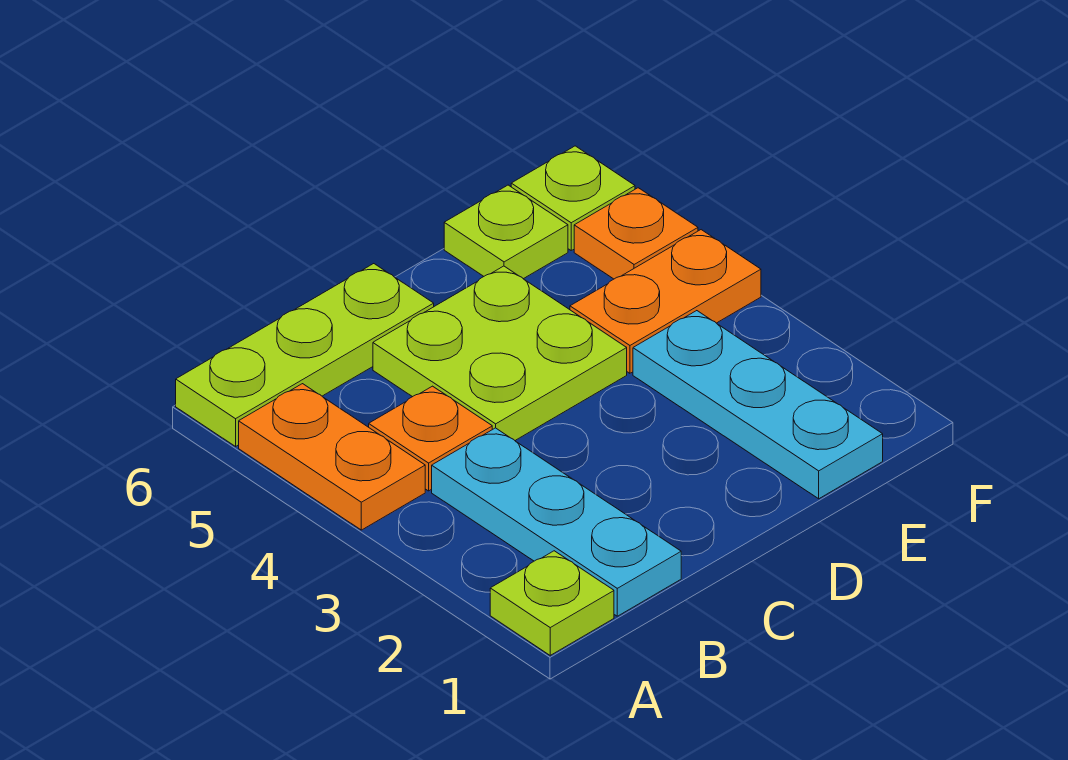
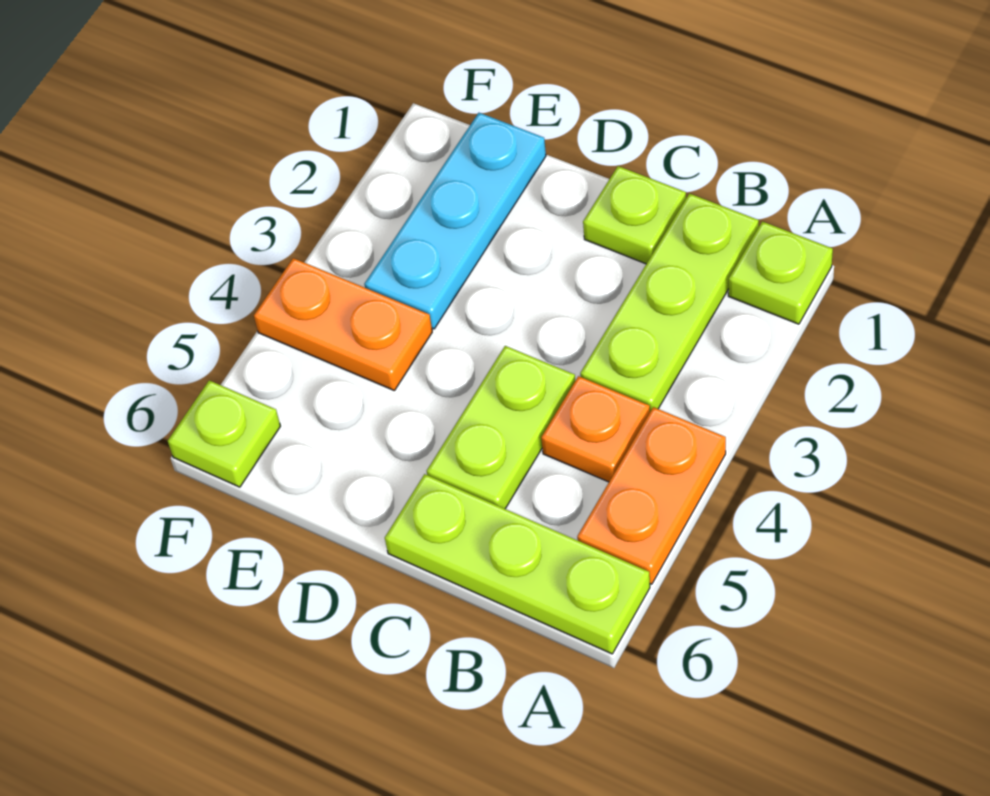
cyan plate B1:B3 level 1 -> lime plate B1:B3 level 1
lime plate C4:D5 level 1 -> lime plate C4:C5 level 1
lime plate E6 level 1 -> lime plate C1 level 1
orange plate F5 level 1 -> none

